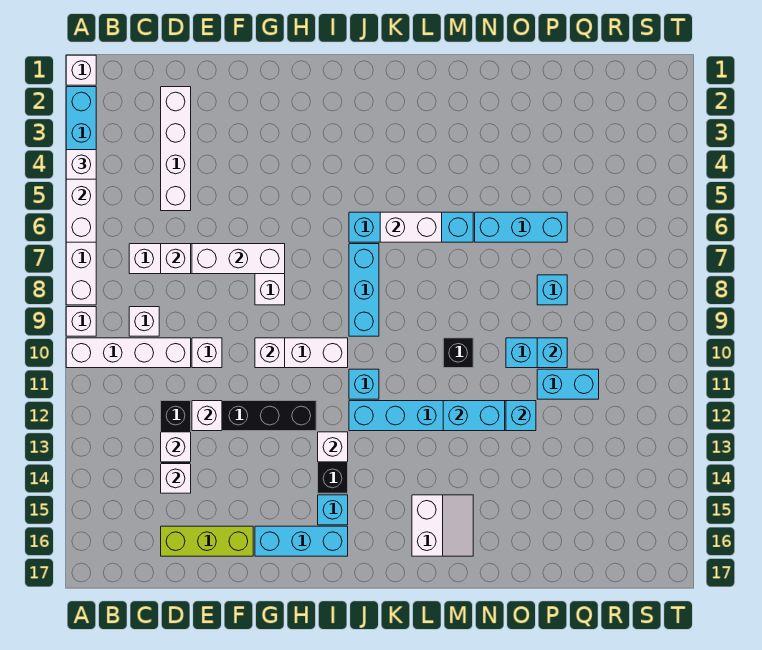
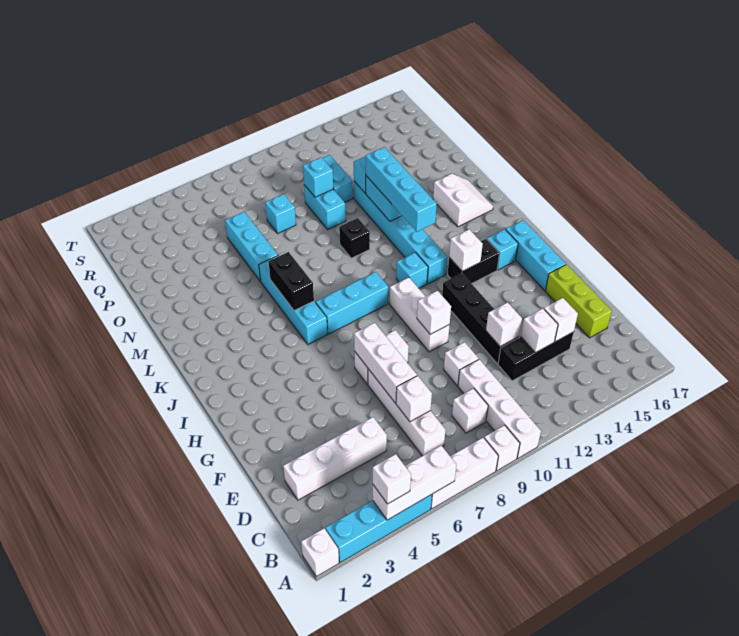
white brick K6:L6 level 2 -> black brick K6:L6 level 2
none -> cyan brick K12:N12 level 3
white slope L15:M16 level 1 top L -> white slope L15:M16 level 1 top 15

